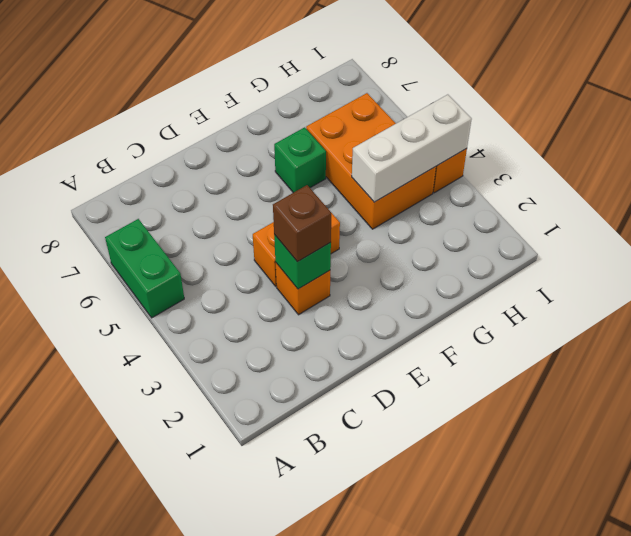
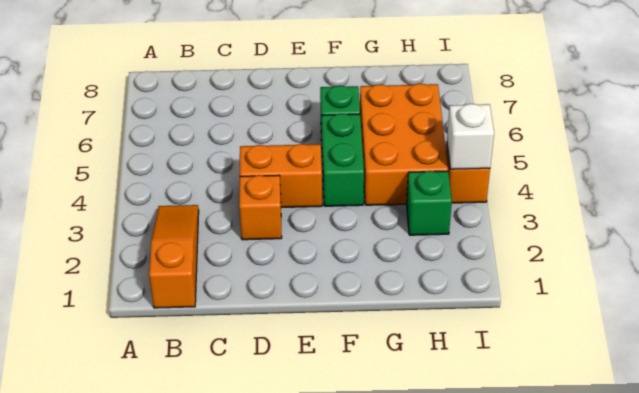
green brick A5:A6 level 1 -> green brick F4:F5 level 1
none -> orange slope B1:B3 level 1 top 1
green brick D3 level 2 -> green brick H3 level 1
brown brick D3 level 3 -> none
white brick G4:I4 level 2 -> white brick I4 level 2

